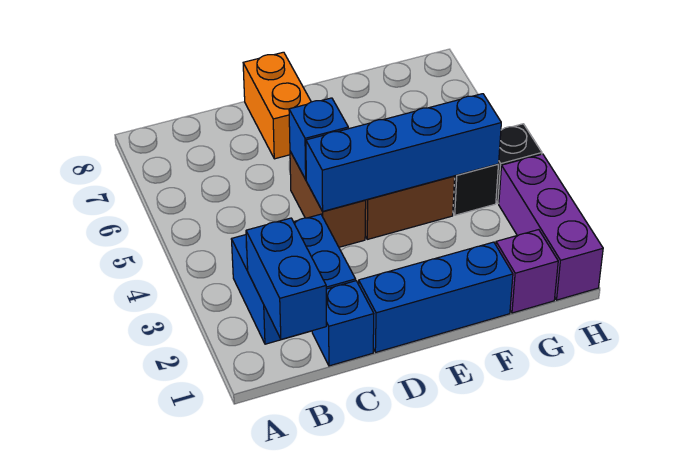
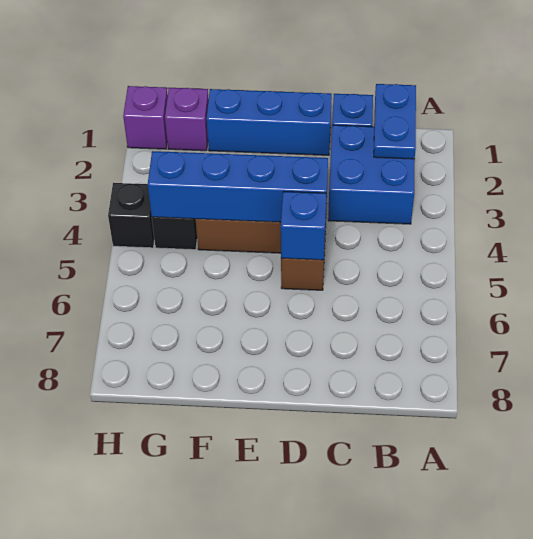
blue brick B1:B2 level 2 -> blue plate B1:B2 level 2
orange brick D7:D8 level 1 -> none
purple brick H1:H3 level 1 -> purple brick H1 level 1

